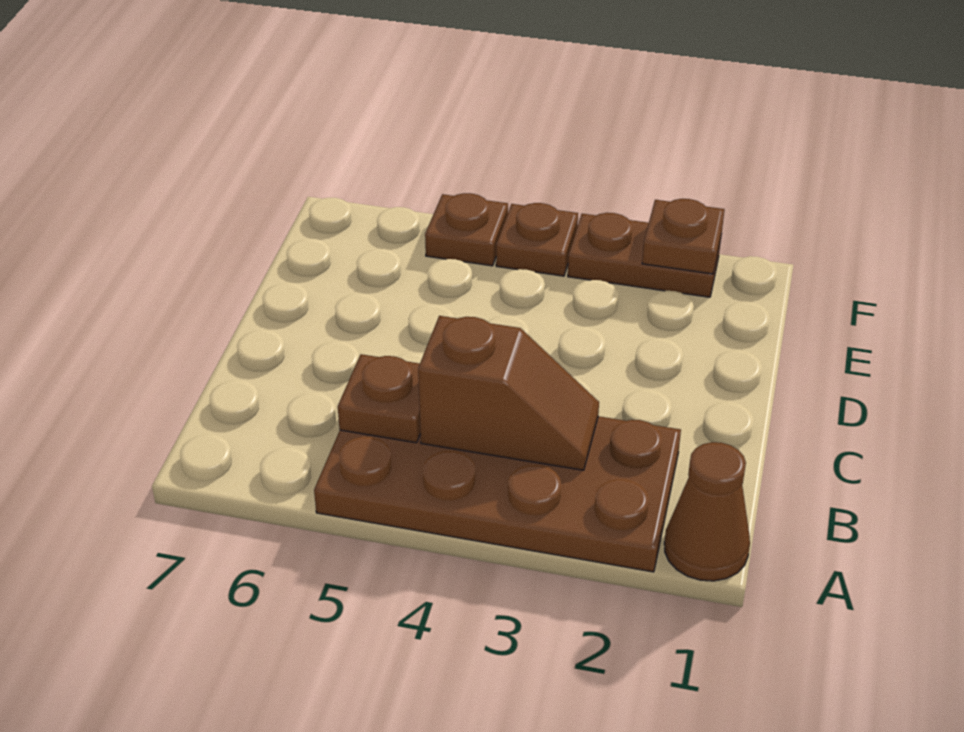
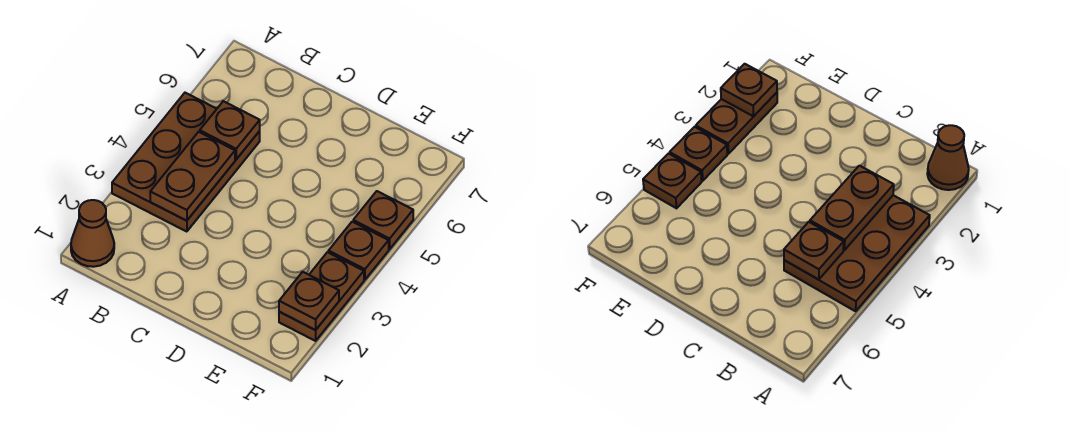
brown plate A2:B5 level 1 -> brown plate A3:B5 level 1
brown slope B3:B4 level 2 top 4 -> brown plate B3:B4 level 2

